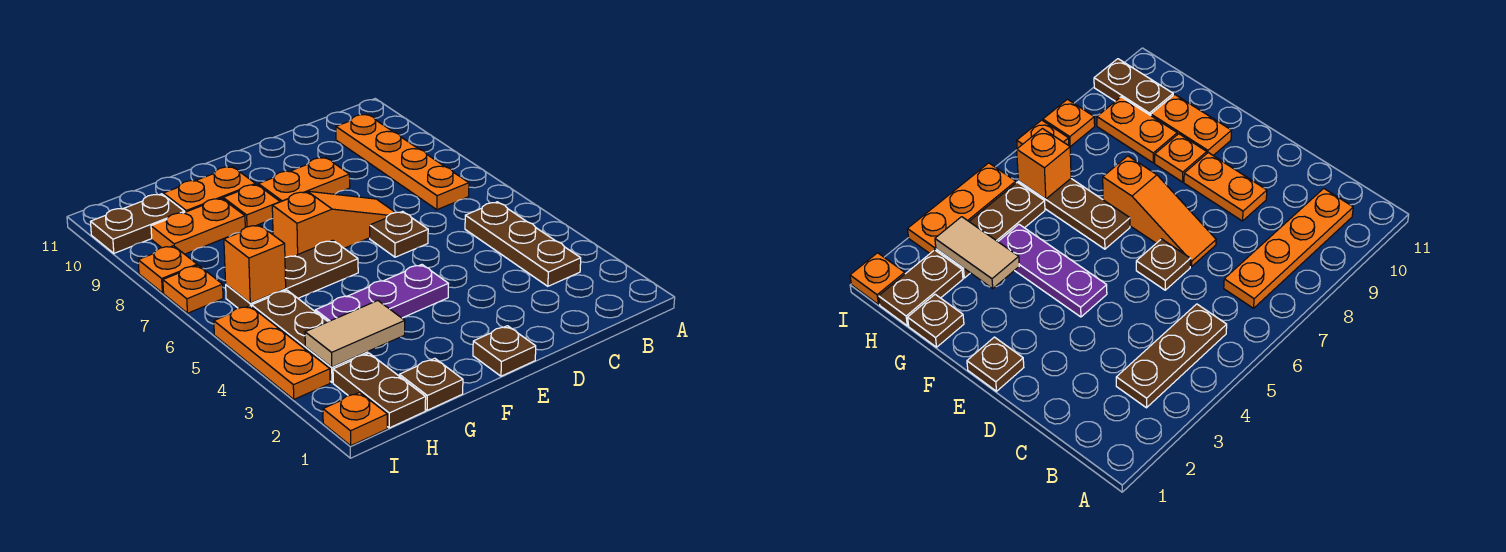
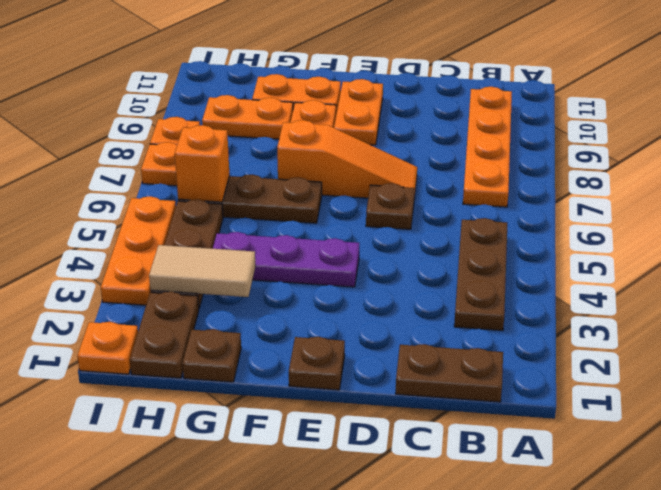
orange plate D9:E9 level 1 -> orange plate E9:E10 level 1
brown plate H10:I10 level 1 -> brown plate B1:C1 level 1

